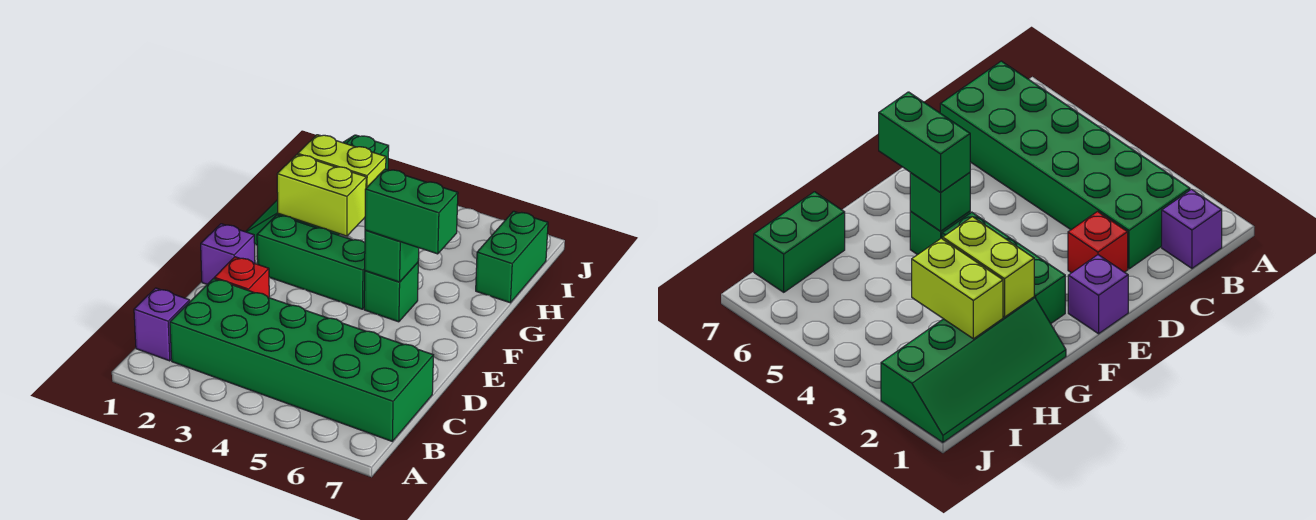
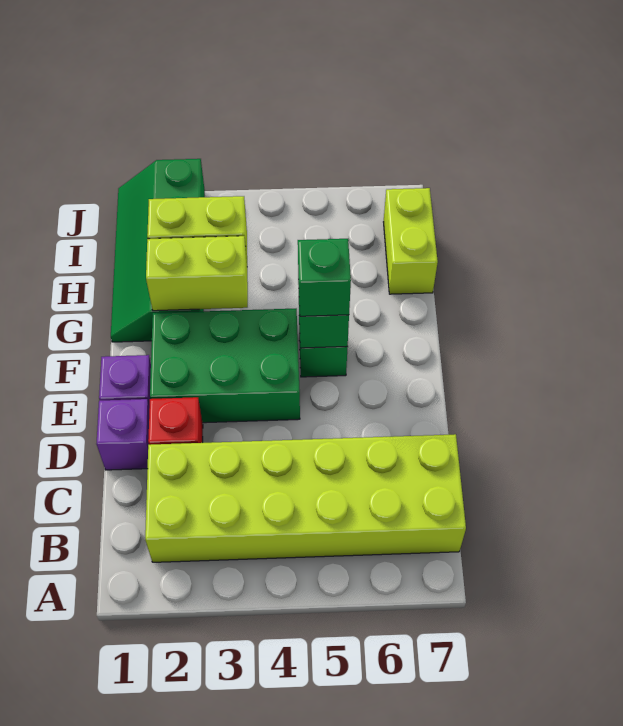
purple brick B1 level 1 -> purple brick D1 level 1
green brick B2:C7 level 1 -> lime brick B2:C7 level 1
green brick F2:F4 level 1 -> green brick E2:F4 level 1
green brick F5:F6 level 3 -> green brick F5 level 3
green brick H7:I7 level 1 -> lime brick H7:I7 level 1

